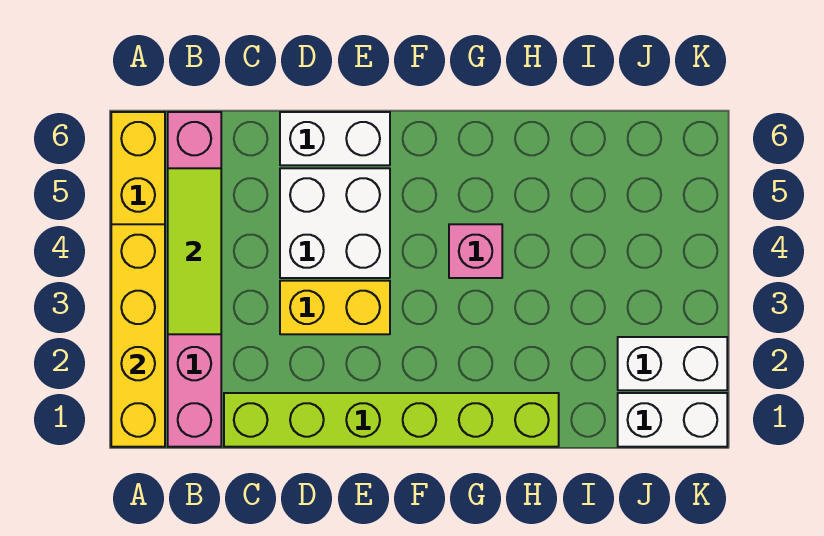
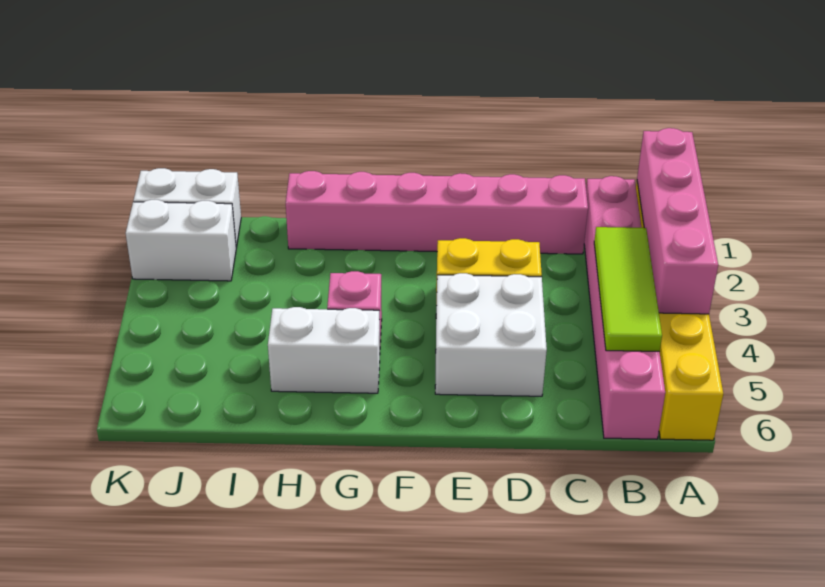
yellow brick A1:A4 level 2 -> pink brick A1:A4 level 2
lime brick C1:H1 level 1 -> pink brick C1:H1 level 1
white brick D6:E6 level 1 -> white brick G5:H5 level 1

